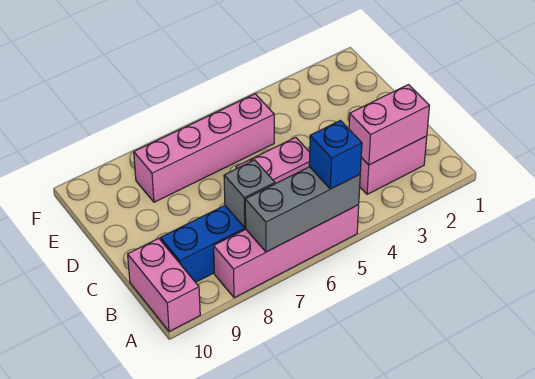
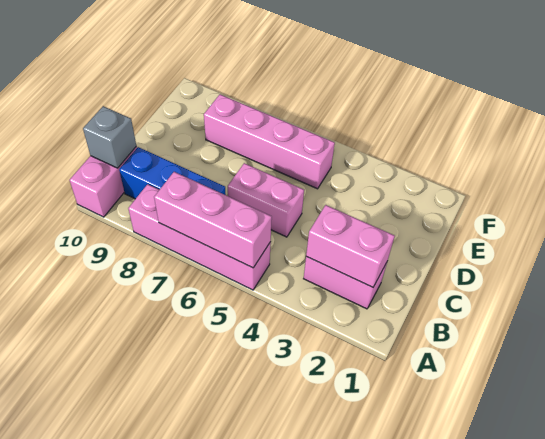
grey brick A5:A7 level 2 -> pink brick A5:A7 level 2
blue brick A5 level 3 -> none
grey brick B7 level 2 -> grey brick B10 level 2

